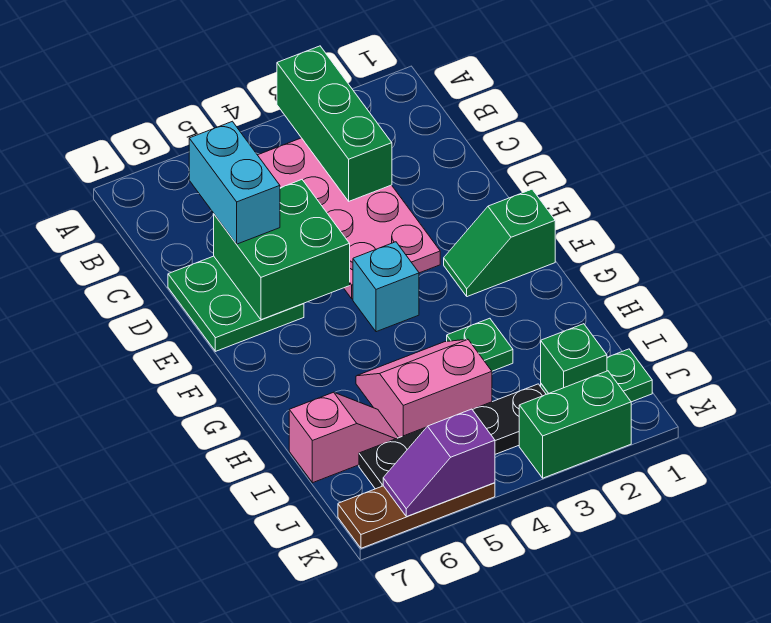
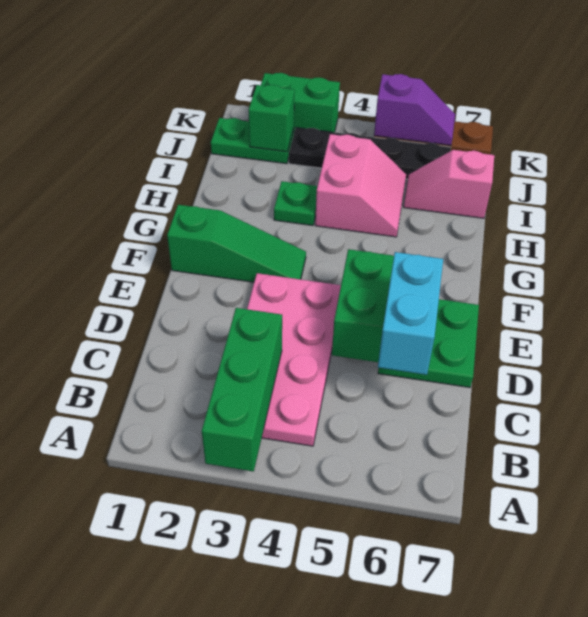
green slope F1:F2 level 1 top 1 -> green slope F1:F3 level 1 top 1
cyan brick F4 level 1 -> none
pink slope H4:I5 level 1 top I -> pink slope H4:I5 level 1 top 4

